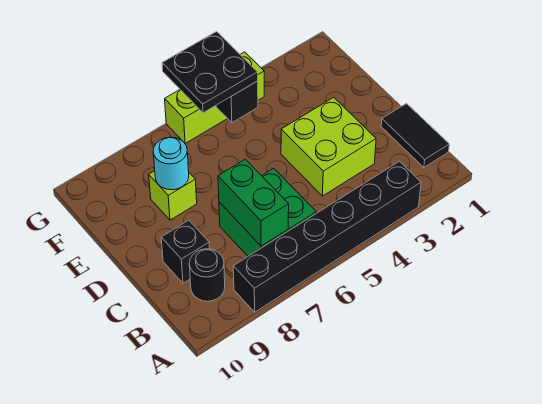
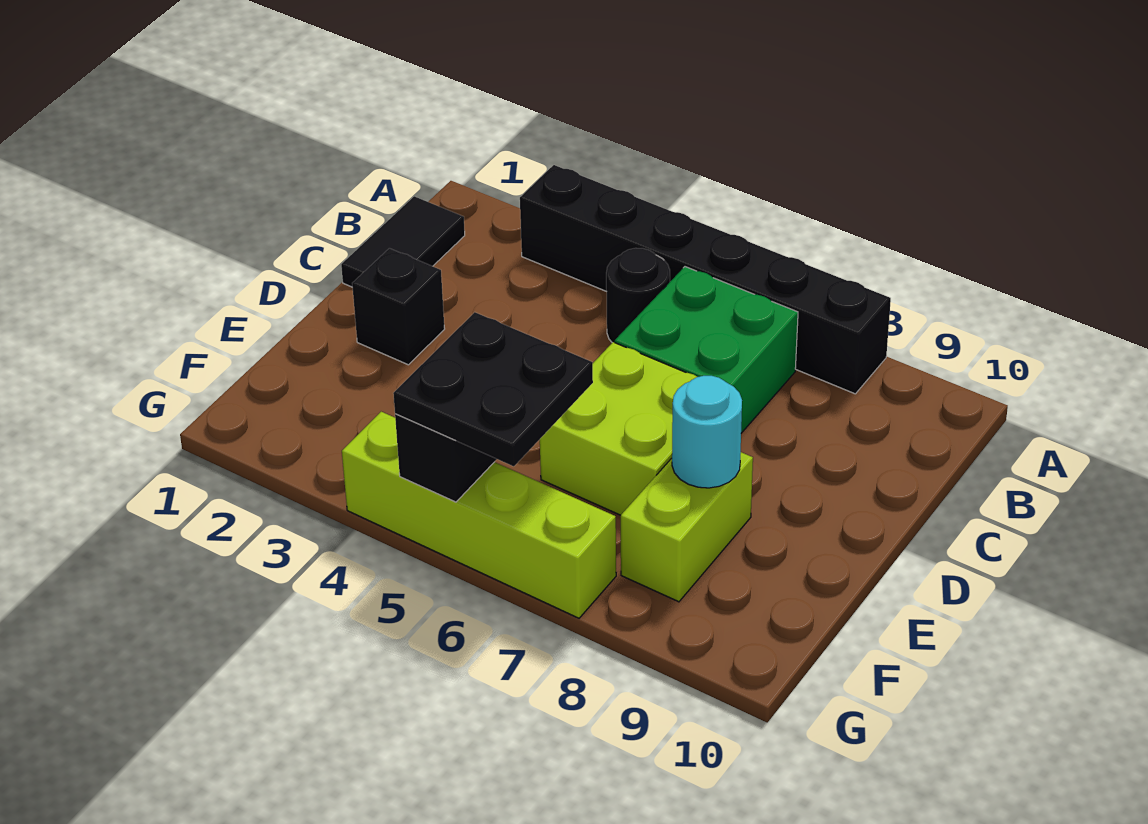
green brick B7:C7 level 2 -> none
black round brick B9 level 1 -> black round brick B5 level 1
lime brick C3:D4 level 1 -> lime brick D6:E7 level 1
black brick C9 level 1 -> black brick D2 level 1
lime brick E8 level 1 -> lime brick E8:F8 level 1
lime brick G4:G6 level 1 -> lime brick G4:G7 level 1

